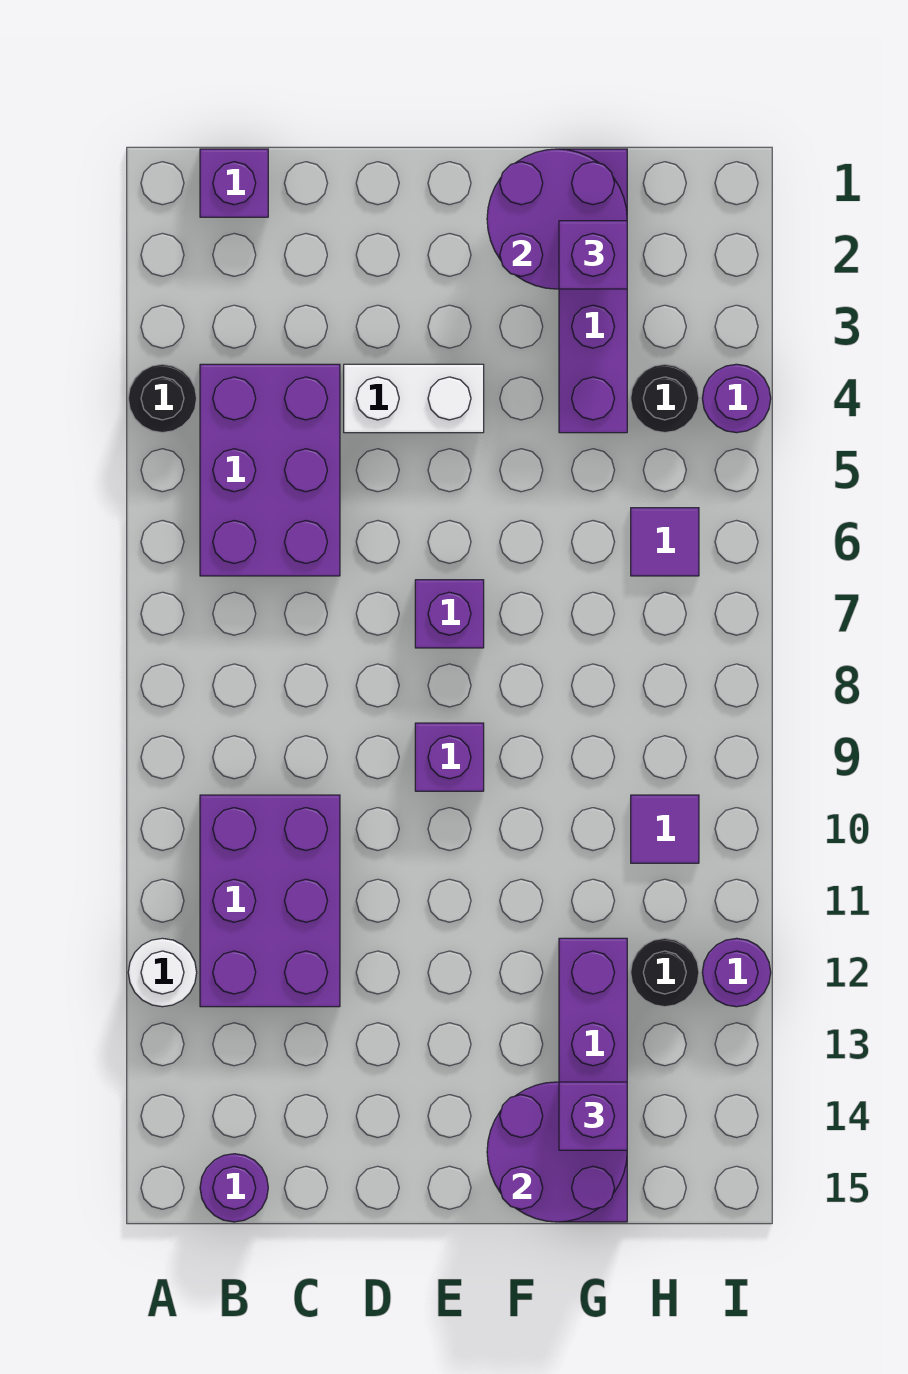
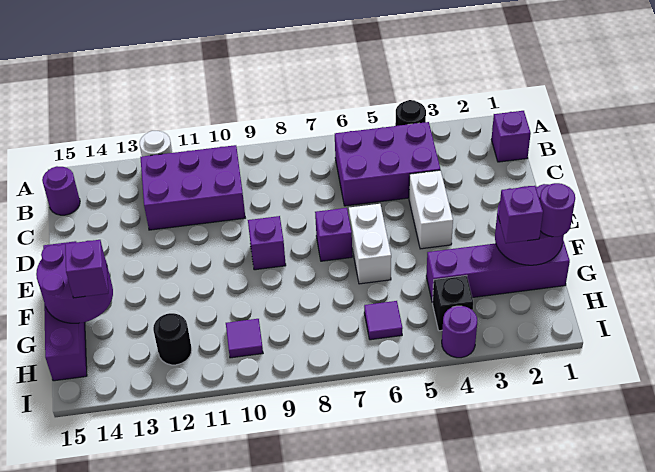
none -> white brick E6:F6 level 1
purple brick G12:G15 level 1 -> purple brick E15:H15 level 1
black round brick H4 level 1 -> black brick H4 level 1
purple round brick I12 level 1 -> purple round brick G1 level 3

